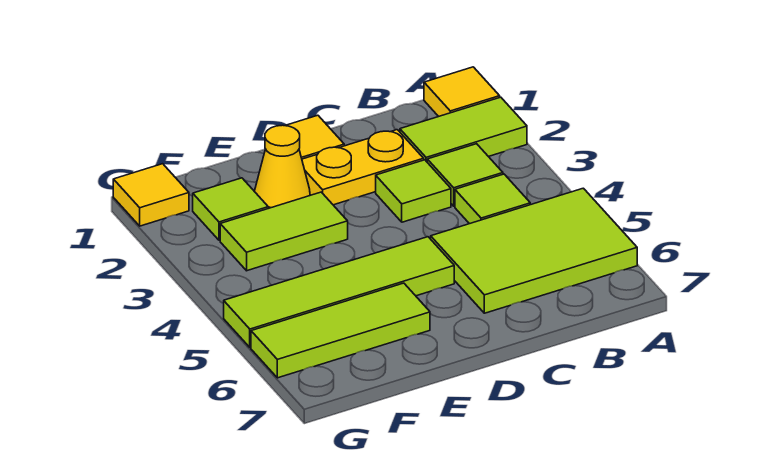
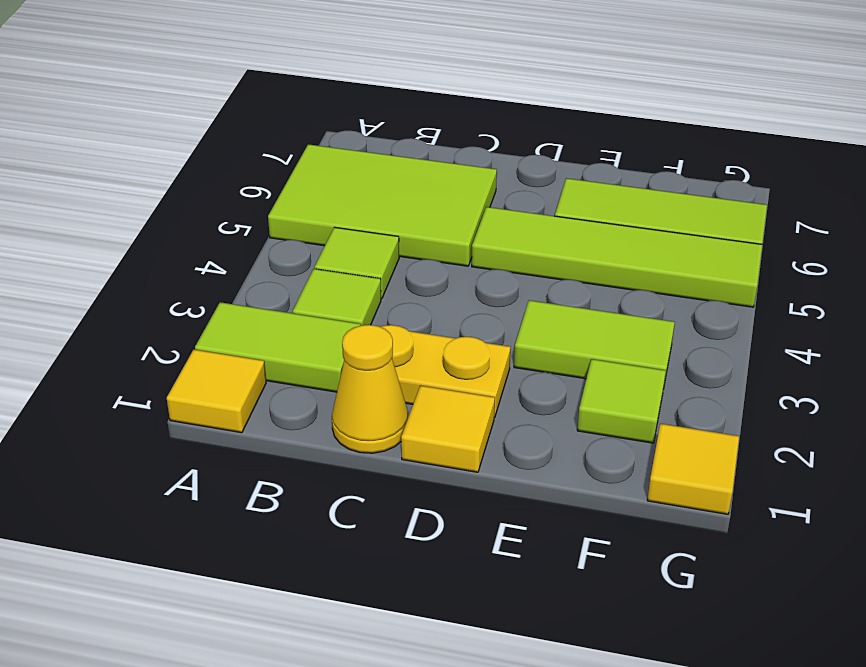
lime tile C3 level 1 -> none
yellow cone E2 level 1 -> yellow cone C1 level 1

